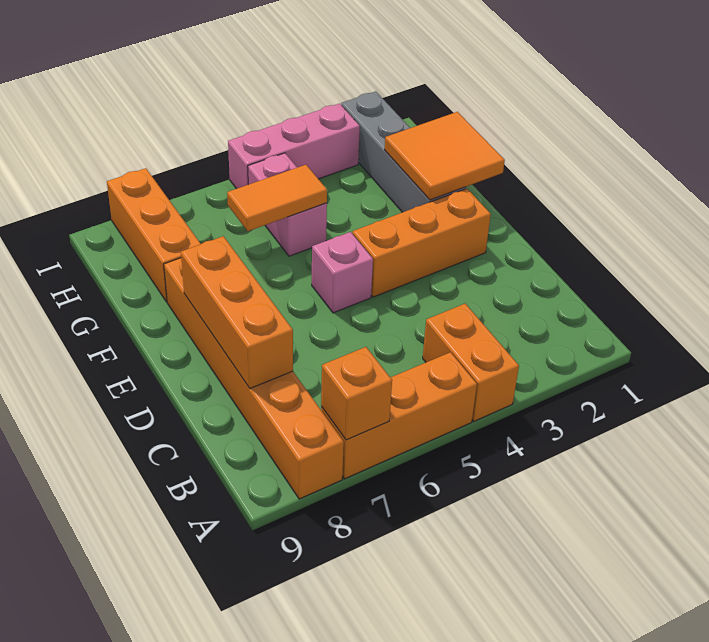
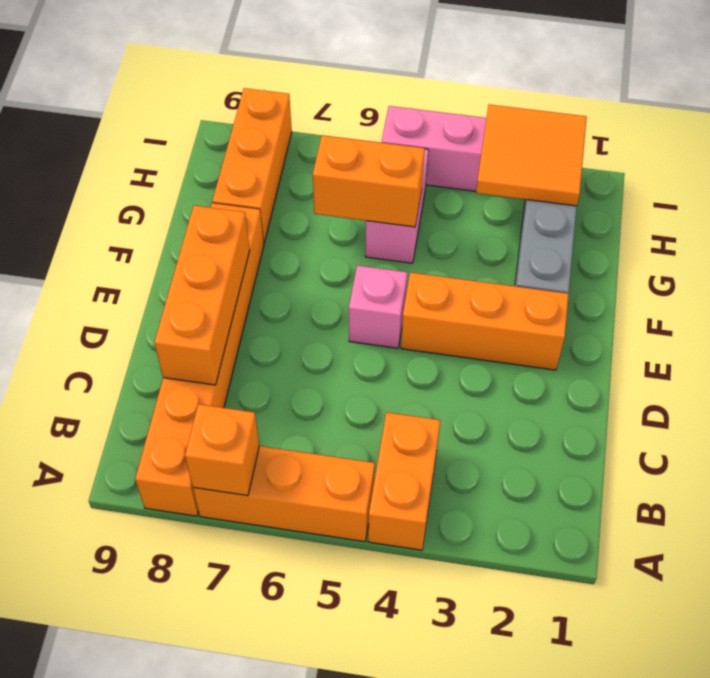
orange tile F1:G2 level 2 -> orange tile H2:I3 level 2
orange tile G5:G6 level 2 -> orange brick G5:G6 level 2

